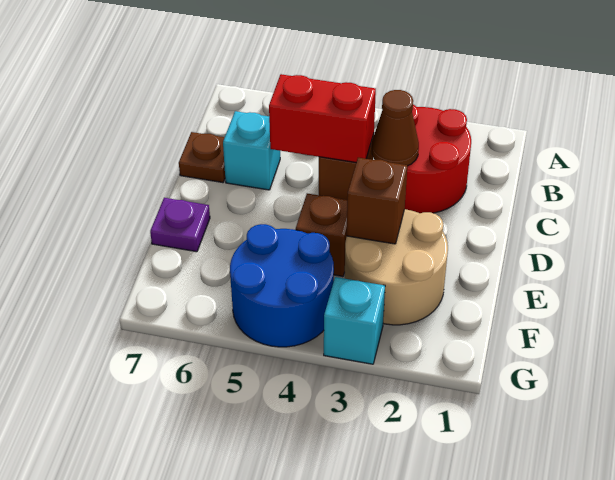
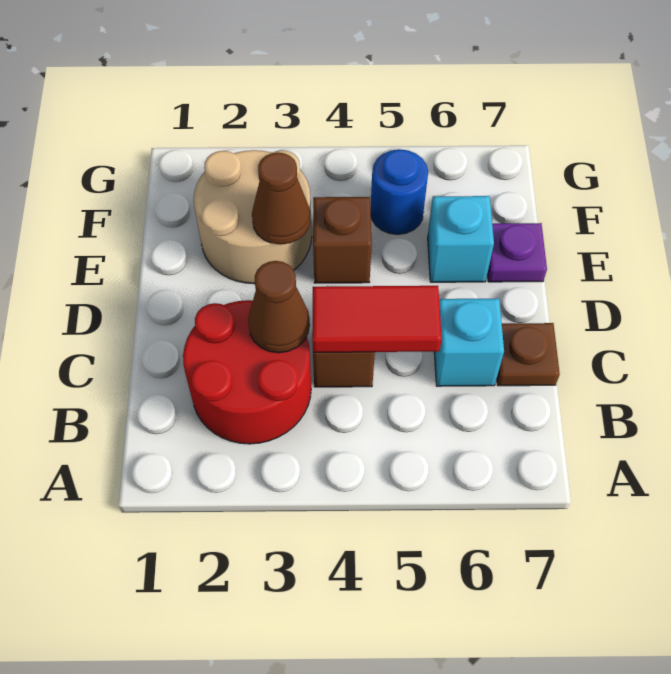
red brick C4:C5 level 2 -> red tile C4:C5 level 2
brown brick E3 level 2 -> brown cone E3 level 2
blue round brick F4:G5 level 1 -> blue round brick F5 level 1
cyan brick G3 level 1 -> cyan brick E6 level 1

